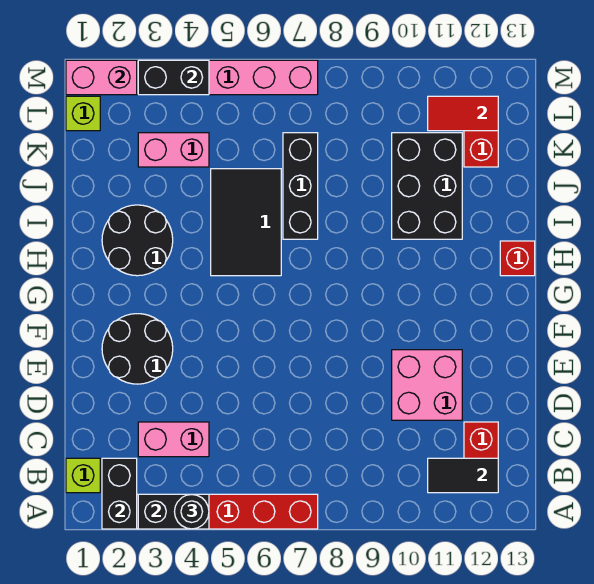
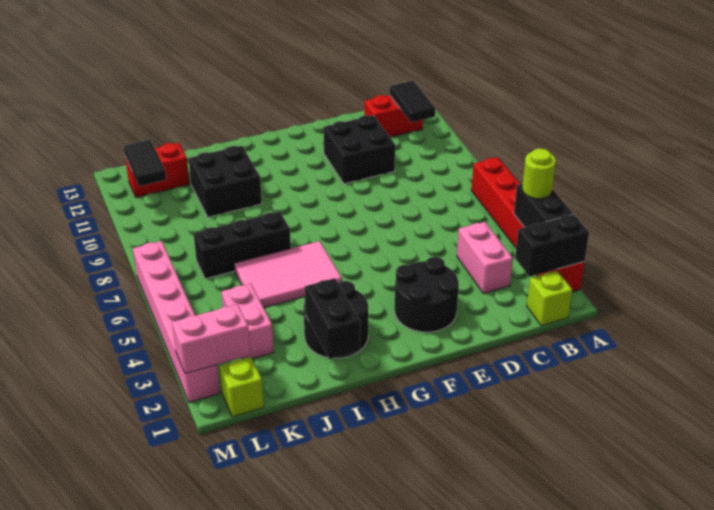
black round brick A4 level 3 -> lime round brick A4 level 3
pink brick D10:E11 level 1 -> black brick D10:E11 level 1
black tile H5:J6 level 1 -> pink tile H5:J6 level 1
red brick H13 level 1 -> none
black brick I10:K11 level 1 -> black brick I10:J11 level 1
red tile L11:L12 level 2 -> black tile L11:L12 level 2
pink brick M1:M2 level 2 -> pink brick L2:M2 level 2
black brick M3:M4 level 2 -> black brick I1:I2 level 2

